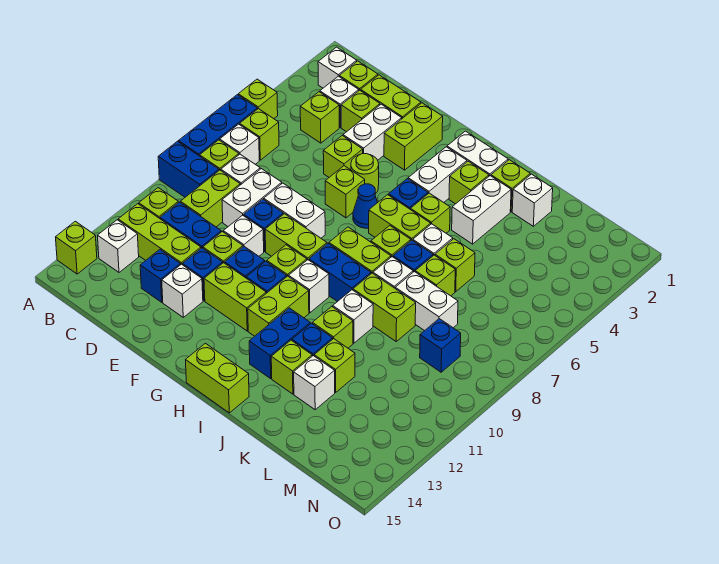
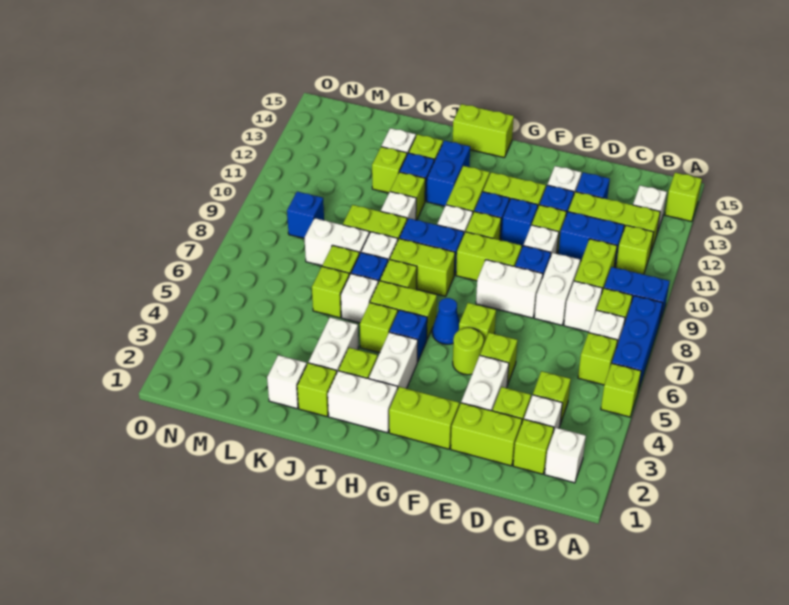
lime brick F2:F3 level 1 -> lime brick F2:G2 level 1

